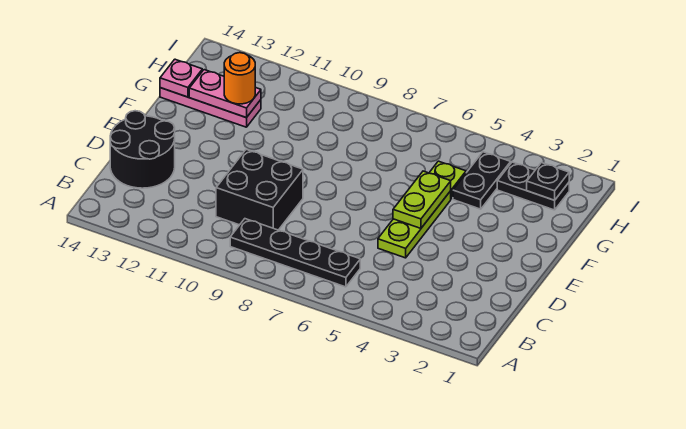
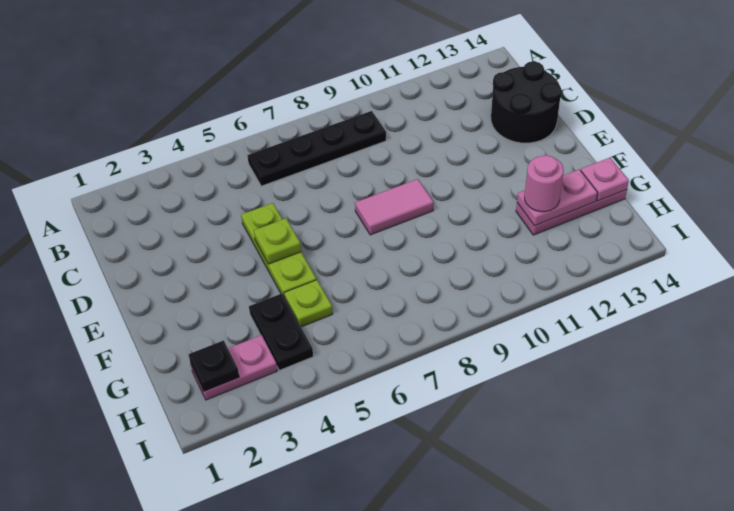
black brick C9:D10 level 1 -> none
lime plate E5:F5 level 2 -> lime plate E5 level 2
none -> pink tile E8:E9 level 1
orange round brick G12 level 3 -> pink round brick G12 level 3
black plate H2:H3 level 1 -> pink plate H2:H3 level 1

